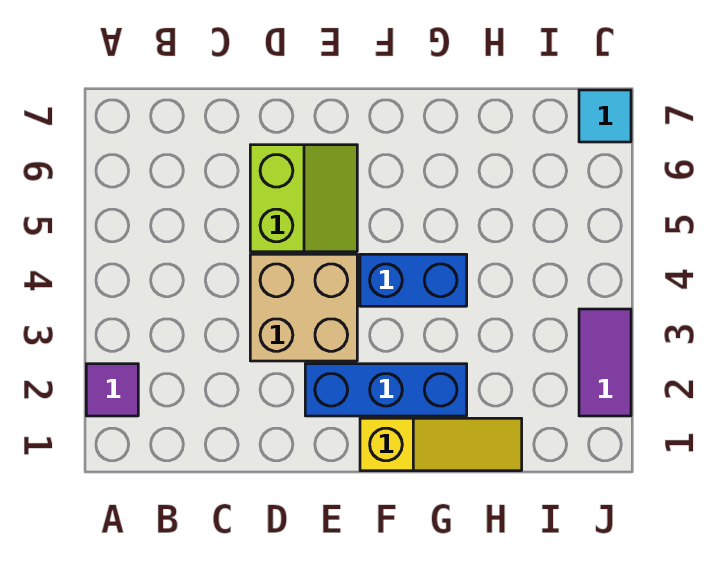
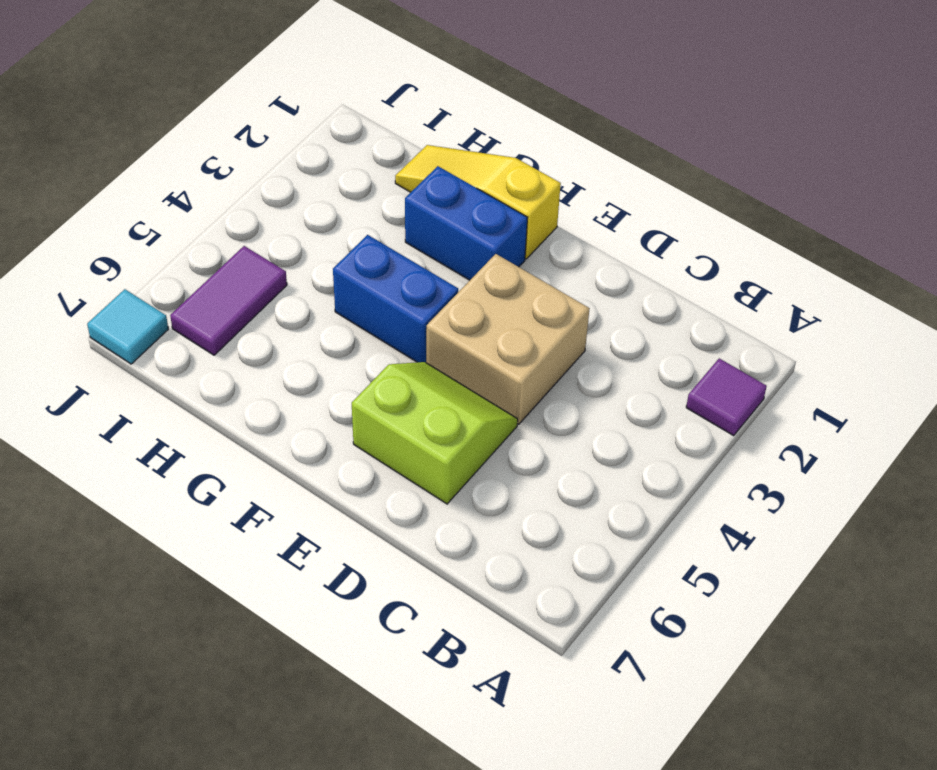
lime slope D5:E6 level 1 top D -> lime slope D5:E6 level 1 top 6
blue brick E2:G2 level 1 -> blue brick F2:G2 level 1
purple tile J2:J3 level 1 -> purple tile I5:I6 level 1

